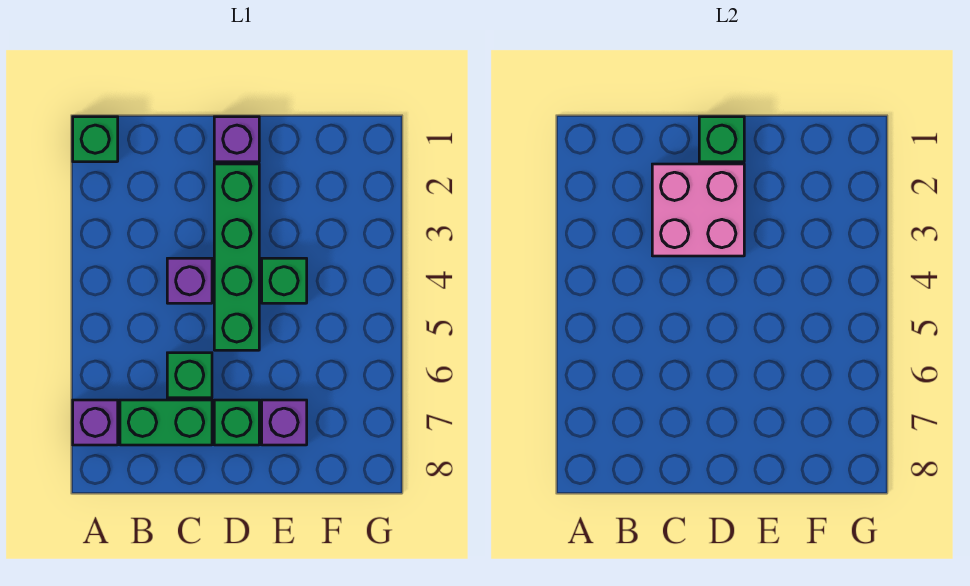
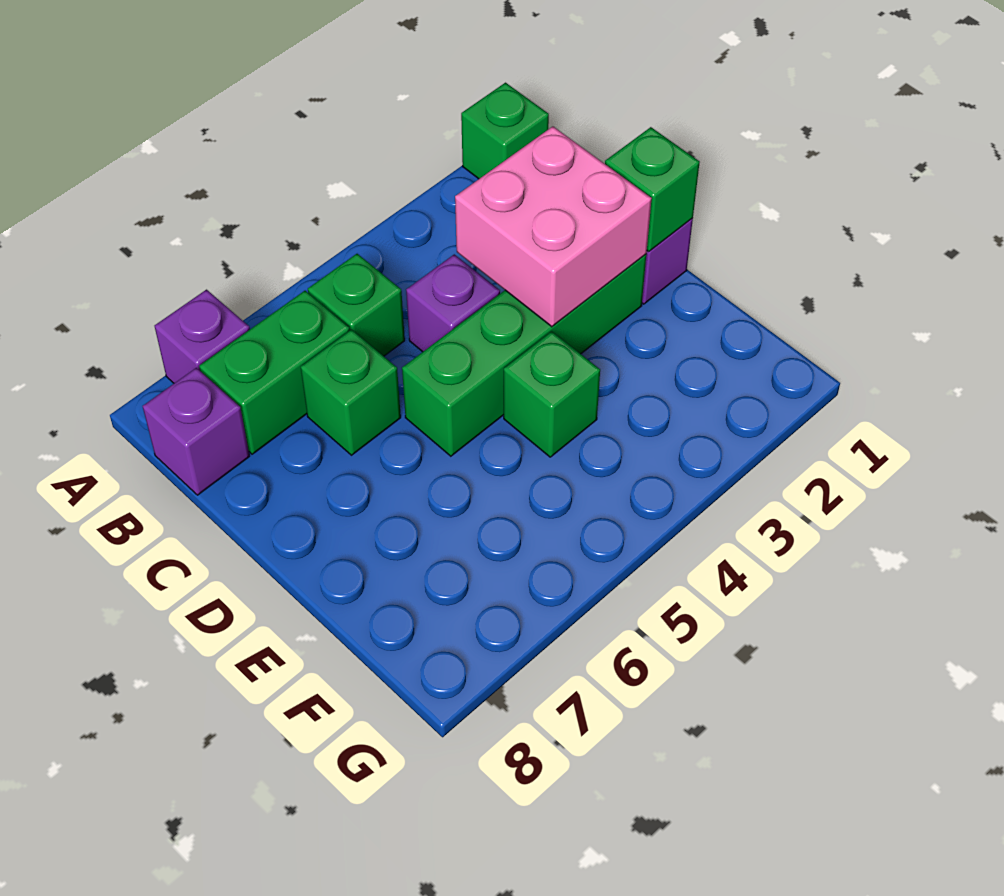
green brick B7:C7 level 1 -> green brick B6:B7 level 1
green brick D7 level 1 -> green brick B5 level 1
purple brick E7 level 1 -> purple brick B8 level 1

